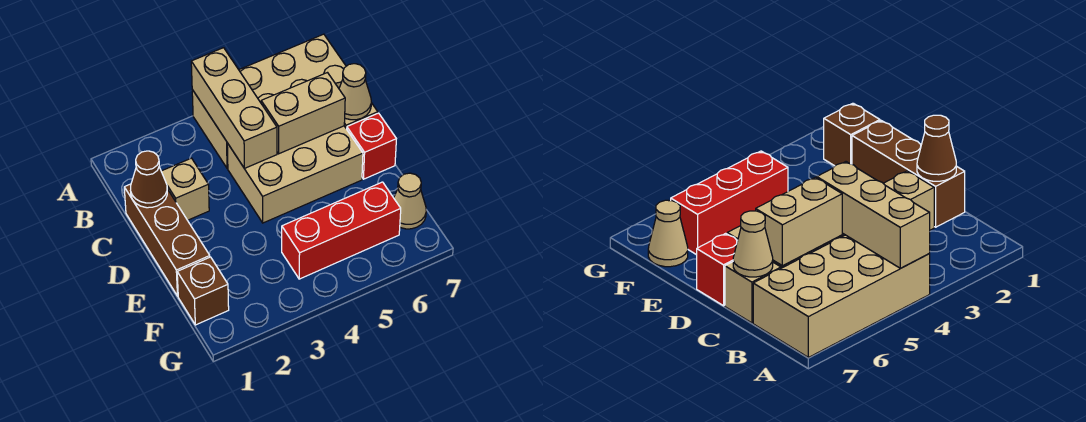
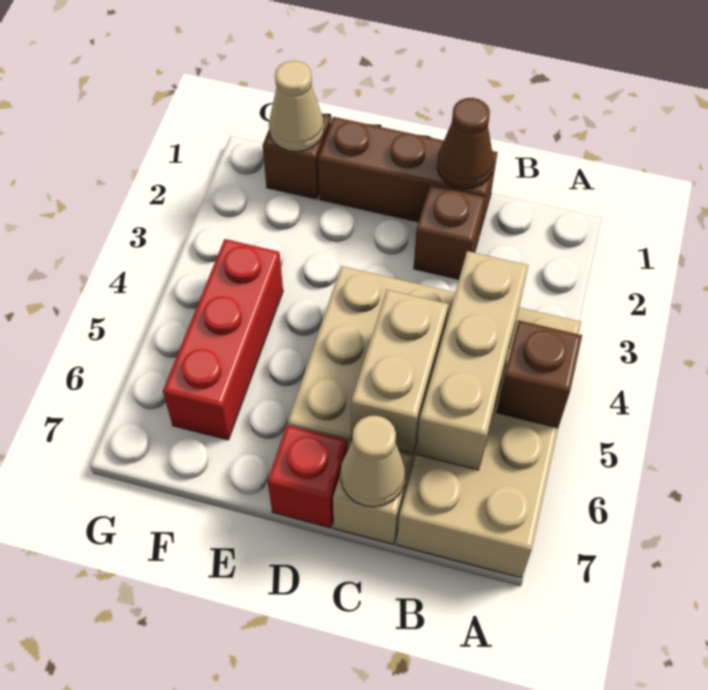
tan brick A4:C4 level 2 -> tan brick B4:B6 level 2
none -> brown brick A5 level 2
tan brick C2 level 1 -> brown brick C2 level 1
tan cone F7 level 1 -> tan cone F1 level 2

